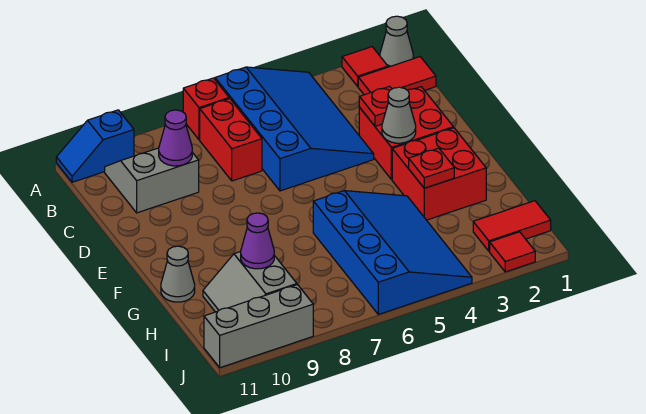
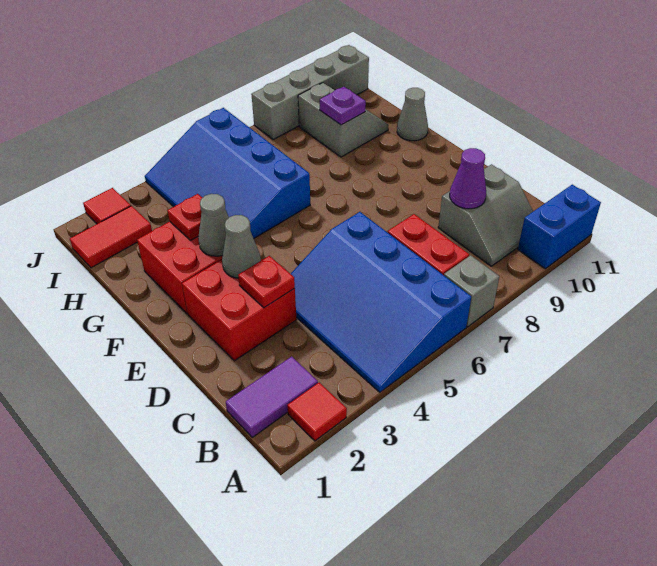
grey cone A1 level 1 -> grey cone F3 level 2
red brick A7 level 1 -> grey brick A7 level 1
blue slope A10:A11 level 1 top 10 -> blue brick A10:A11 level 1
red tile B1:B2 level 1 -> purple tile B1:B2 level 1
purple cone H9 level 2 -> purple plate H9 level 2
grey brick J9:J11 level 1 -> grey brick J8:J11 level 1

